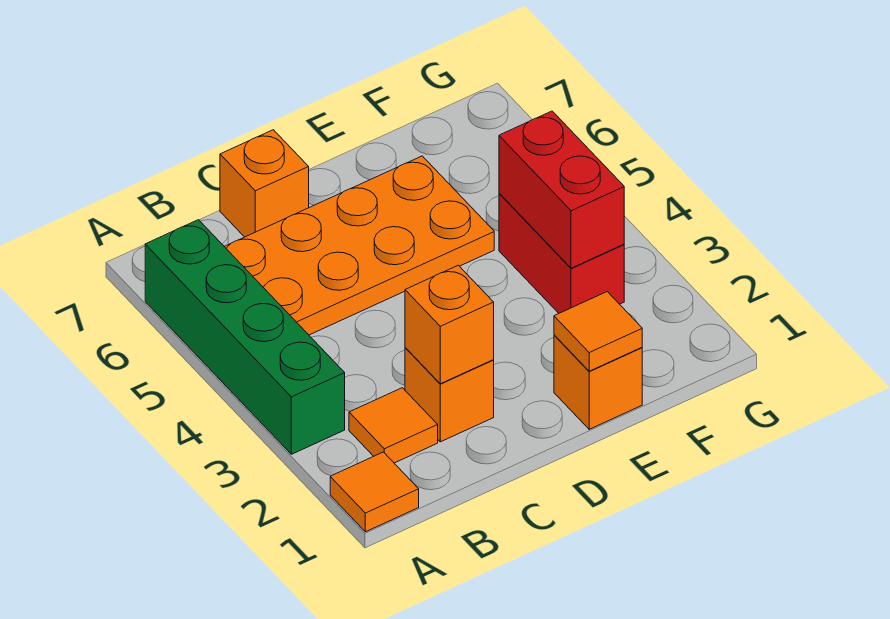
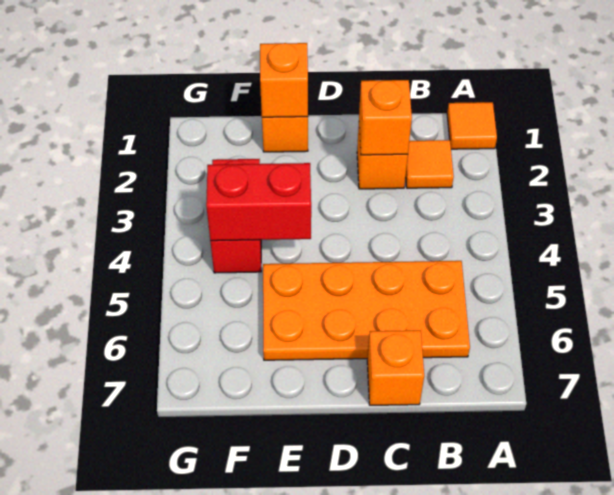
green brick A3:A6 level 1 -> none
orange tile E1 level 2 -> orange brick E1 level 2
red brick F3:F4 level 2 -> red brick E4:F4 level 2

